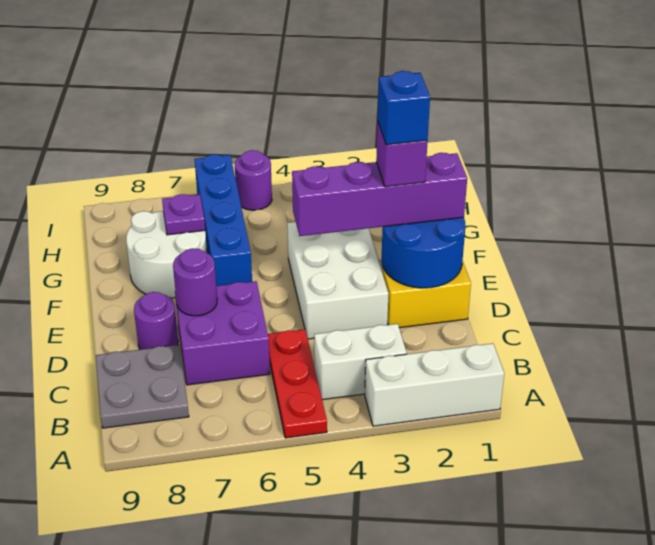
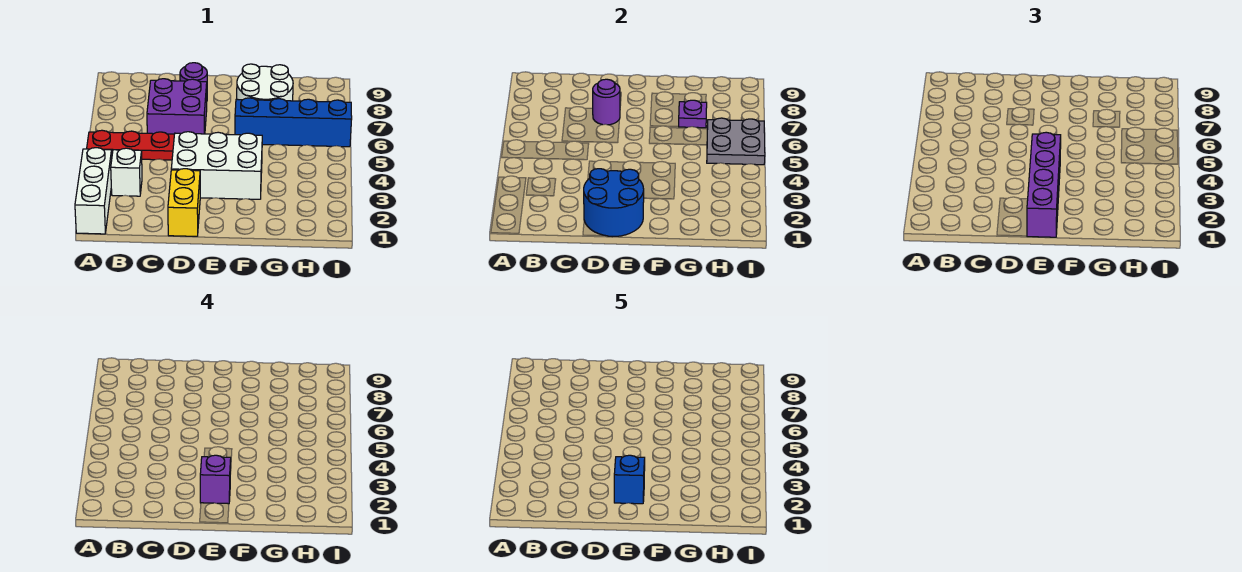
white brick B3:B4 level 1 -> white brick B3 level 1
grey plate B8:C9 level 1 -> grey plate H5:I6 level 2
purple round brick I5 level 1 -> none

